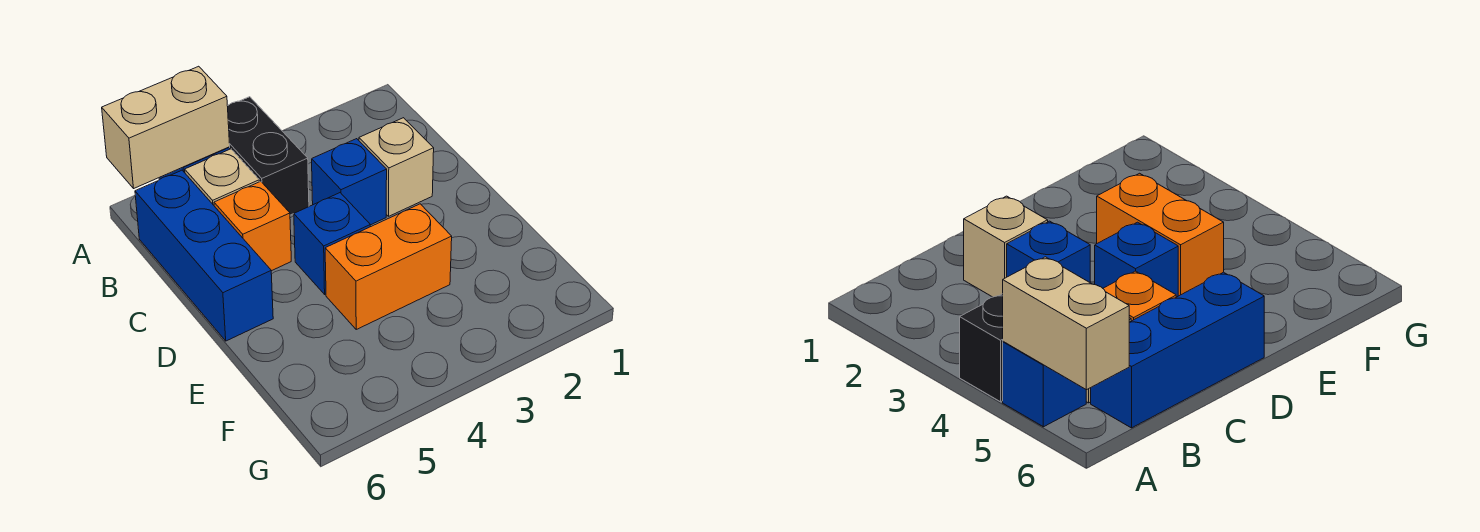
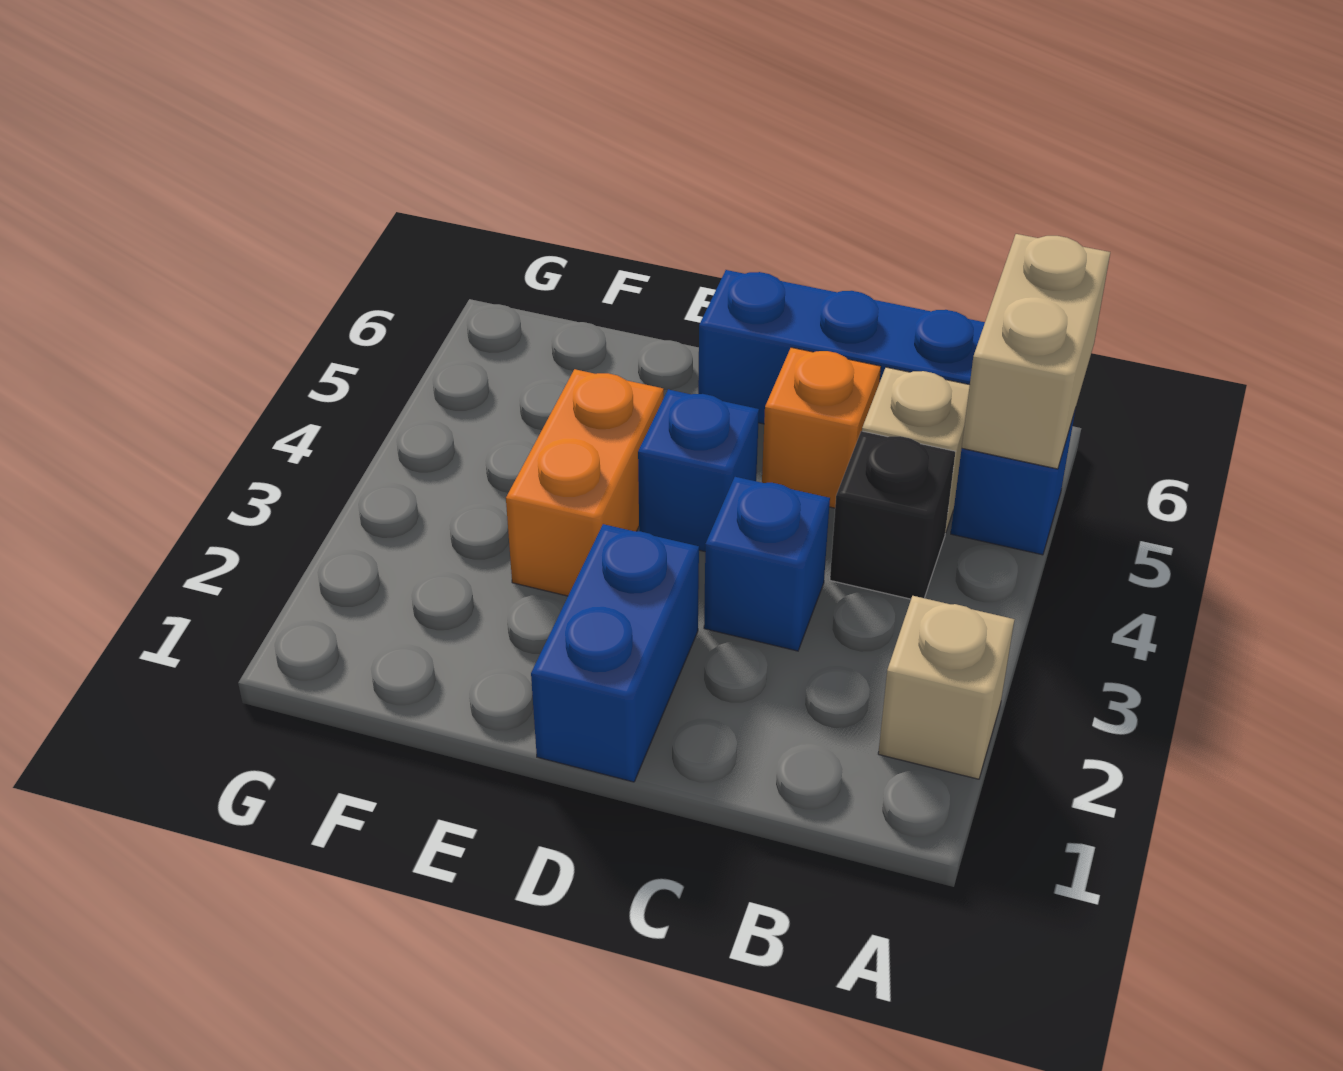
black brick A4:B4 level 1 -> black brick B4 level 1
tan brick C2 level 1 -> tan brick A2 level 1
none -> blue brick D1:D2 level 1

